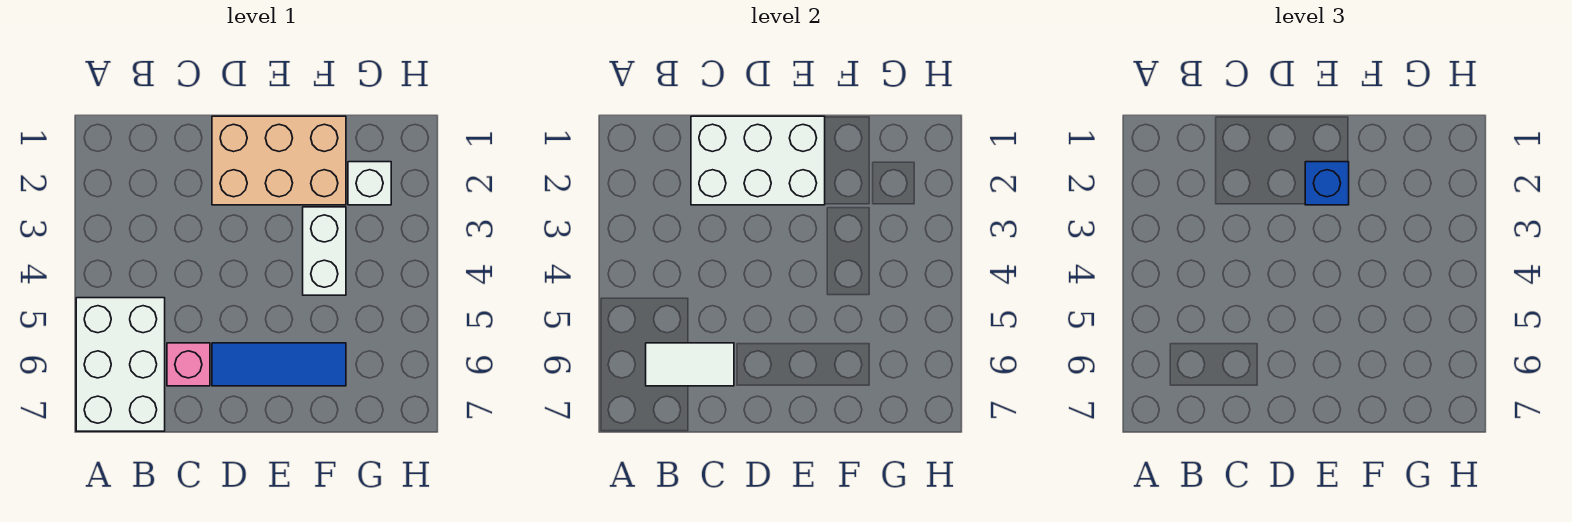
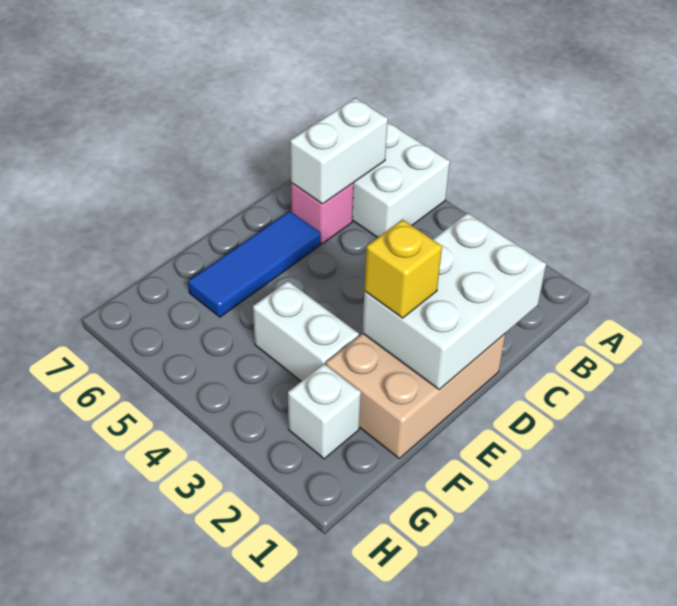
white tile B6:C6 level 2 -> white brick B6:C6 level 2
blue brick E2 level 3 -> yellow brick E2 level 3

